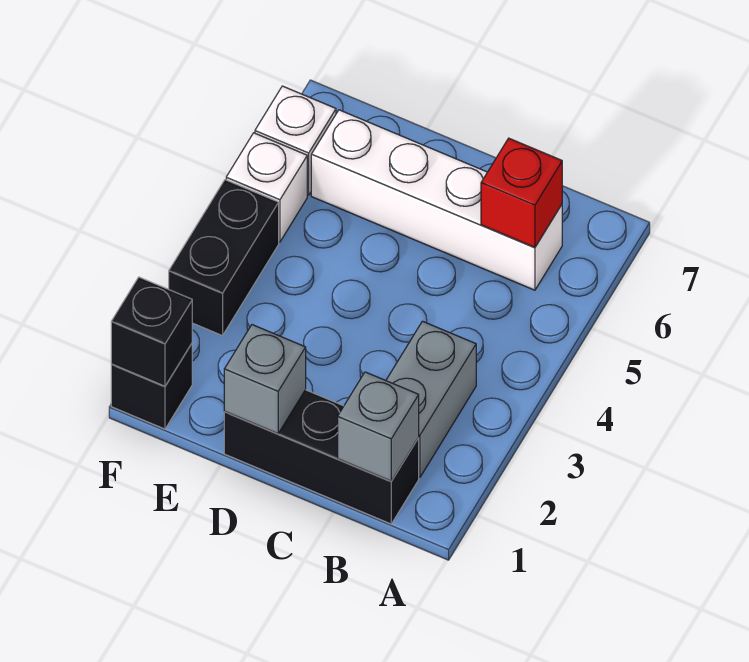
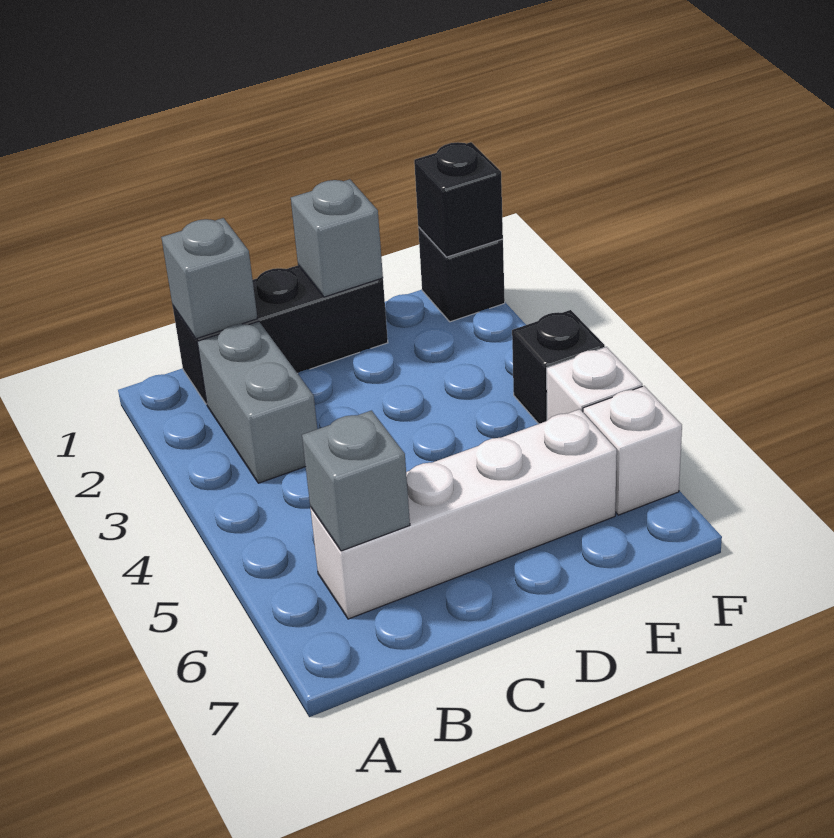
red brick B6 level 2 -> grey brick B6 level 2
black brick F3:F4 level 1 -> black brick F4 level 1

